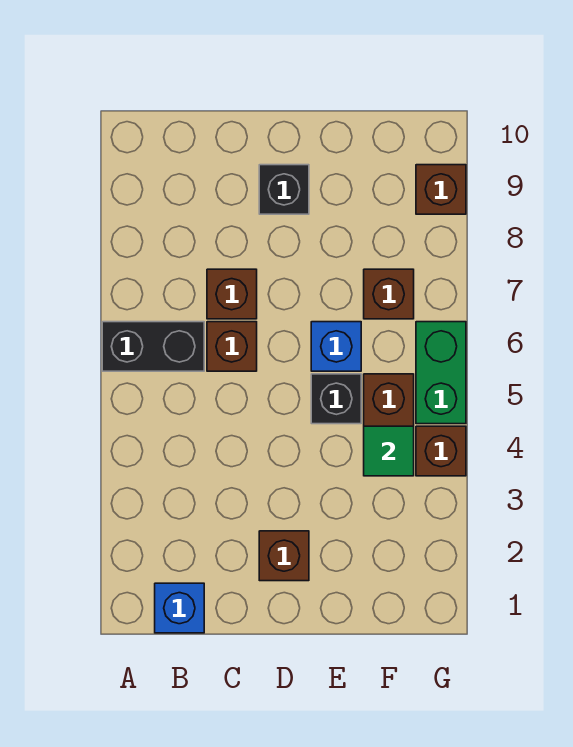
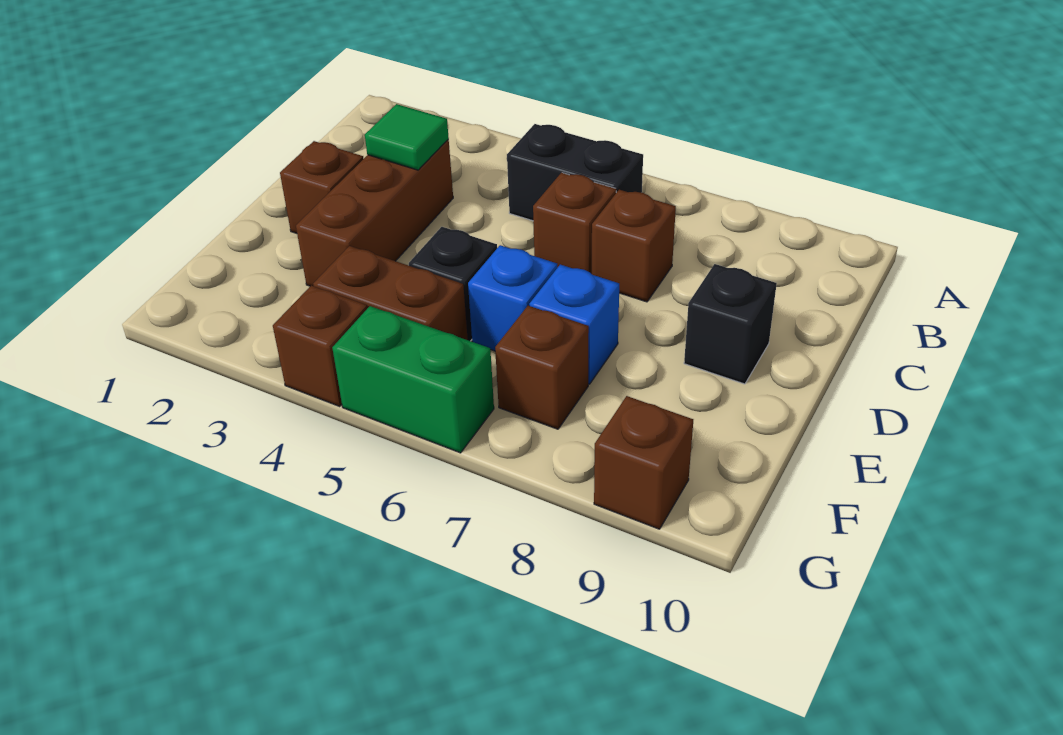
black brick A6:B6 level 1 -> black brick B5:B6 level 1
blue brick B1 level 1 -> blue brick E7 level 1
none -> brown brick C3:E3 level 1
green tile F4 level 2 -> green tile C3 level 2

